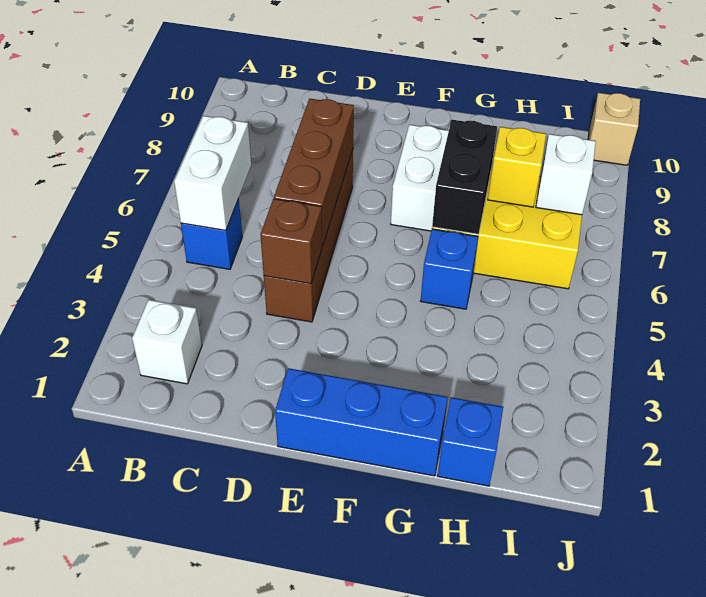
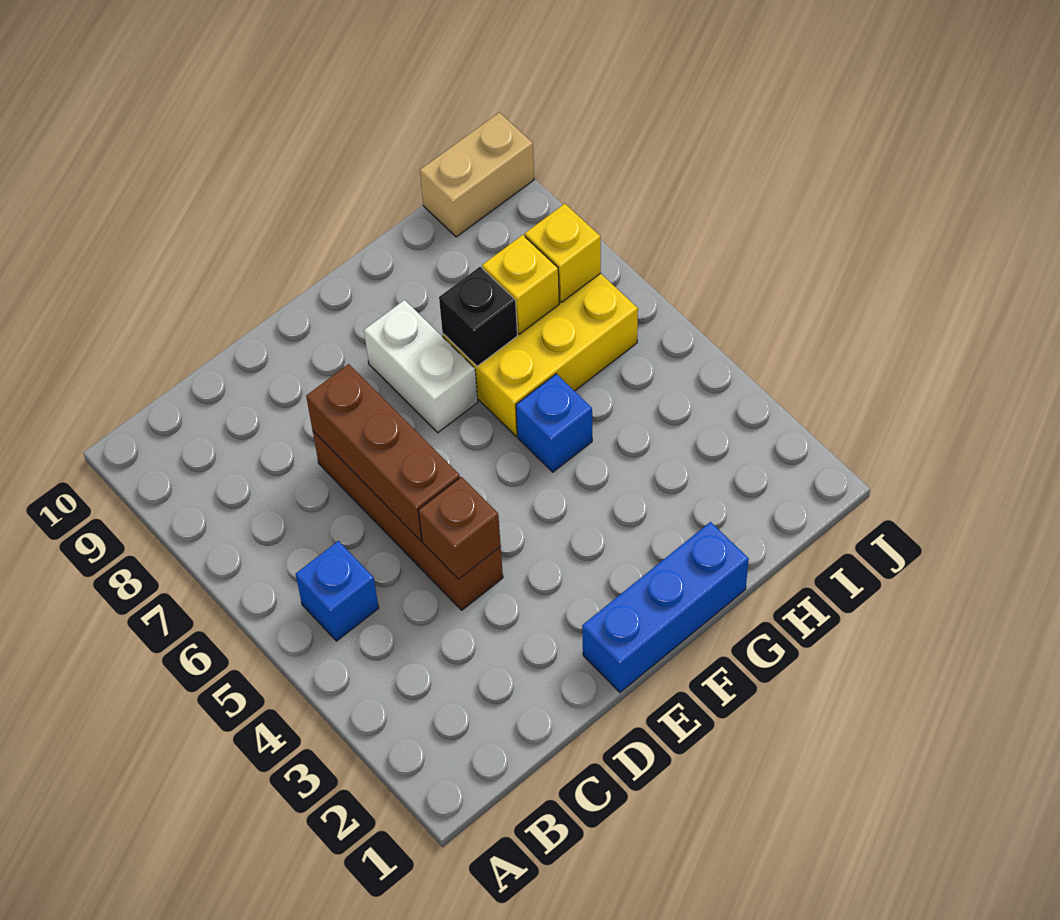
white brick B2 level 1 -> none
white brick B5:B6 level 2 -> none
black brick G6:G7 level 2 -> black brick G7 level 2
blue brick H1 level 1 -> none
white brick I7 level 2 -> yellow brick I7 level 2
tan brick J10 level 1 -> tan brick I10:J10 level 1

